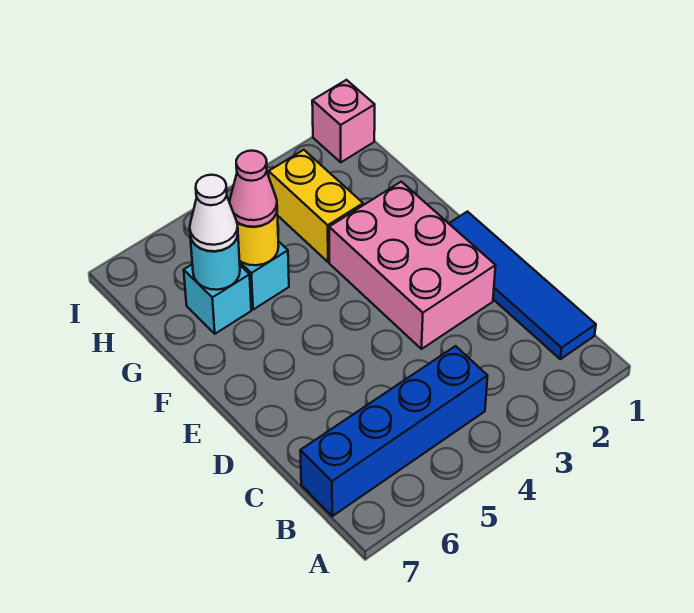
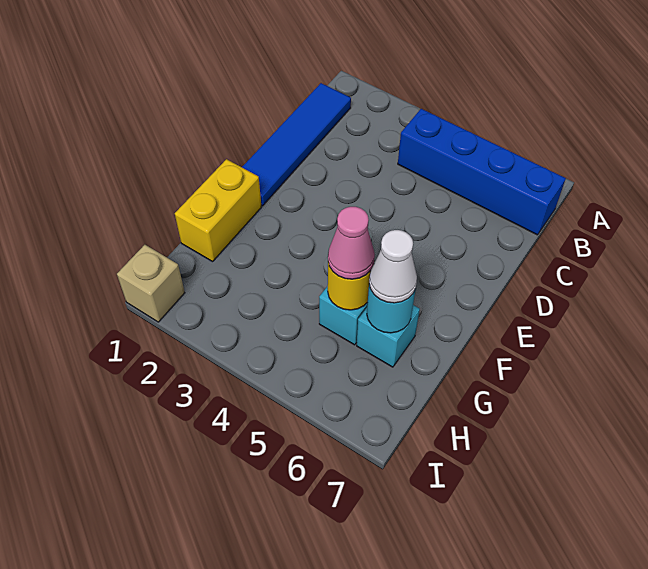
pink brick D2:F3 level 1 -> none
yellow brick G3:H3 level 1 -> yellow brick F1:G1 level 1
pink brick I1 level 1 -> tan brick I1 level 1

